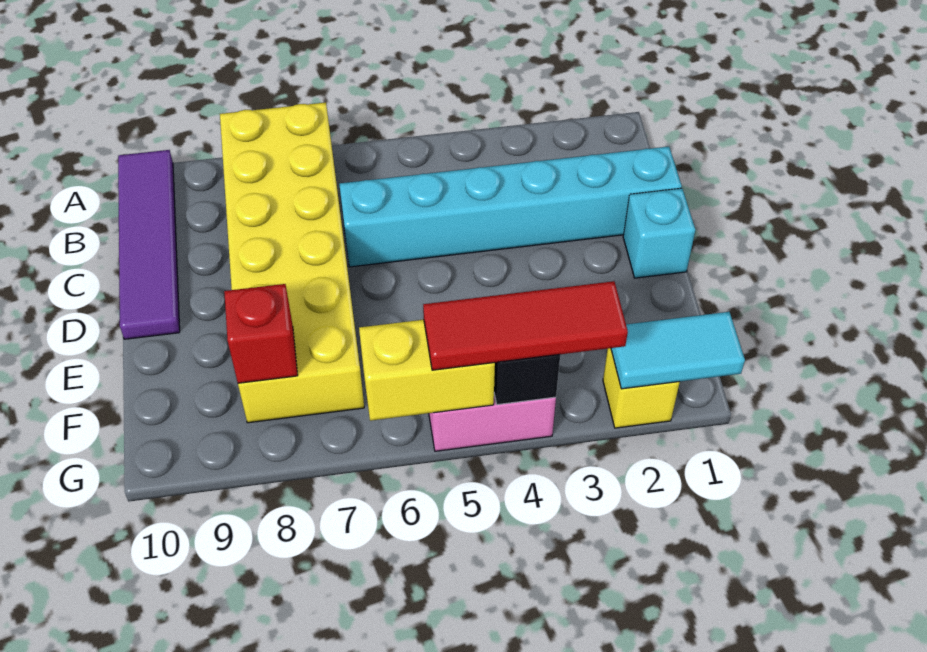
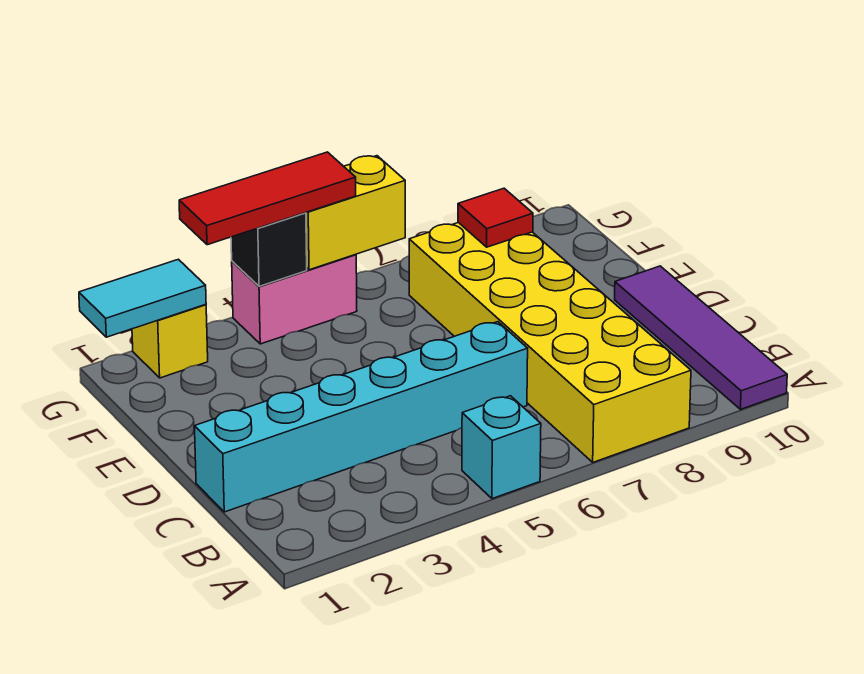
cyan brick D1 level 1 -> cyan brick A5 level 1
red brick F8 level 2 -> red tile F8 level 2

